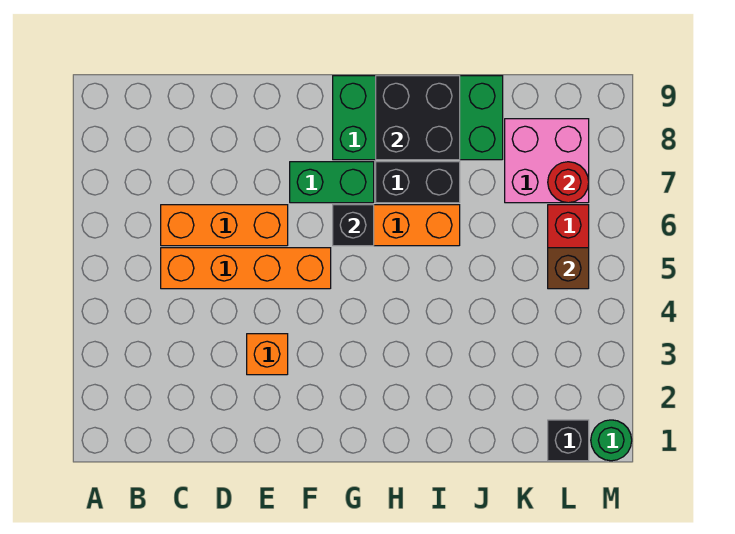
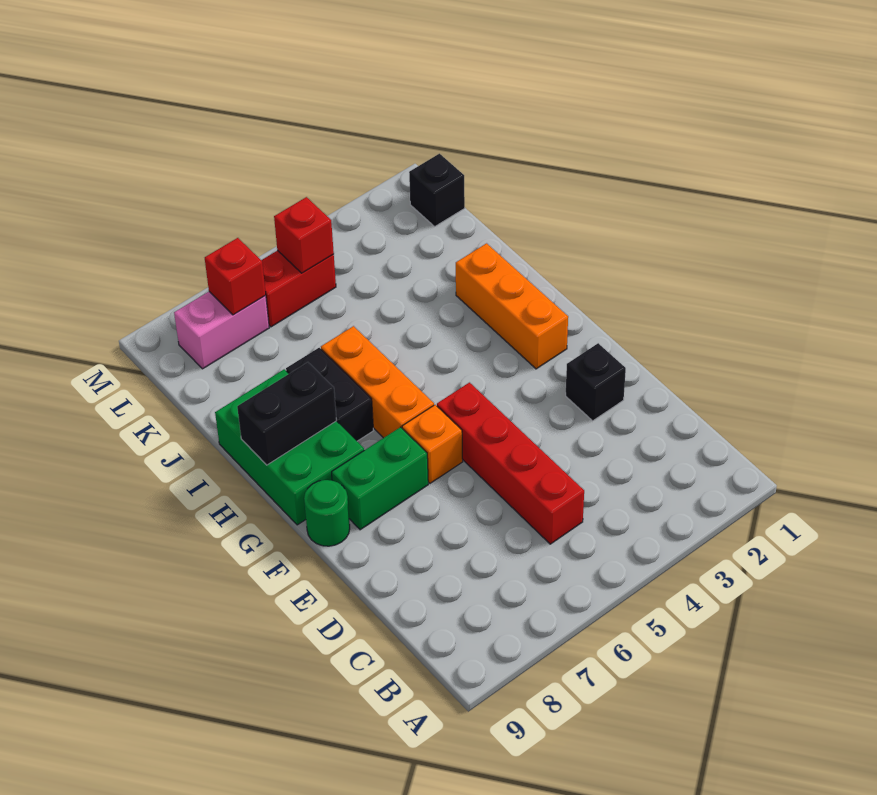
orange brick C5:F5 level 1 -> red brick C5:F5 level 1
orange brick C6:E6 level 1 -> orange brick G2:I2 level 1
orange brick E3 level 1 -> orange brick F6 level 1
green brick F7:G7 level 1 -> green brick F7:F8 level 1
black brick G6 level 2 -> black brick E2 level 1
green brick G8:J9 level 1 -> green brick G8:I9 level 1
black brick H8:I9 level 2 -> black brick H8:H9 level 2
pink brick K7:L8 level 1 -> pink brick L7:L8 level 1
brown brick L5 level 2 -> red brick L5 level 2
red round brick L7 level 2 -> red brick L7 level 2
green round brick M1 level 1 -> green round brick F9 level 1

